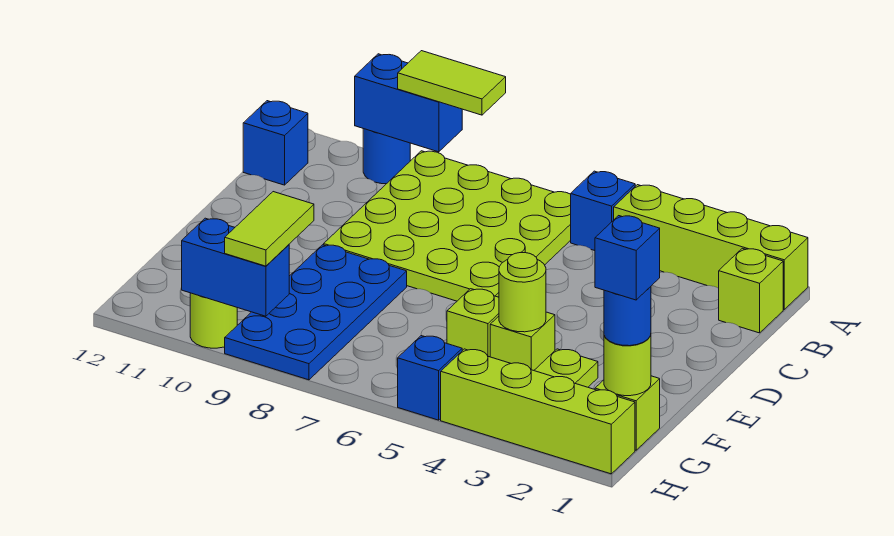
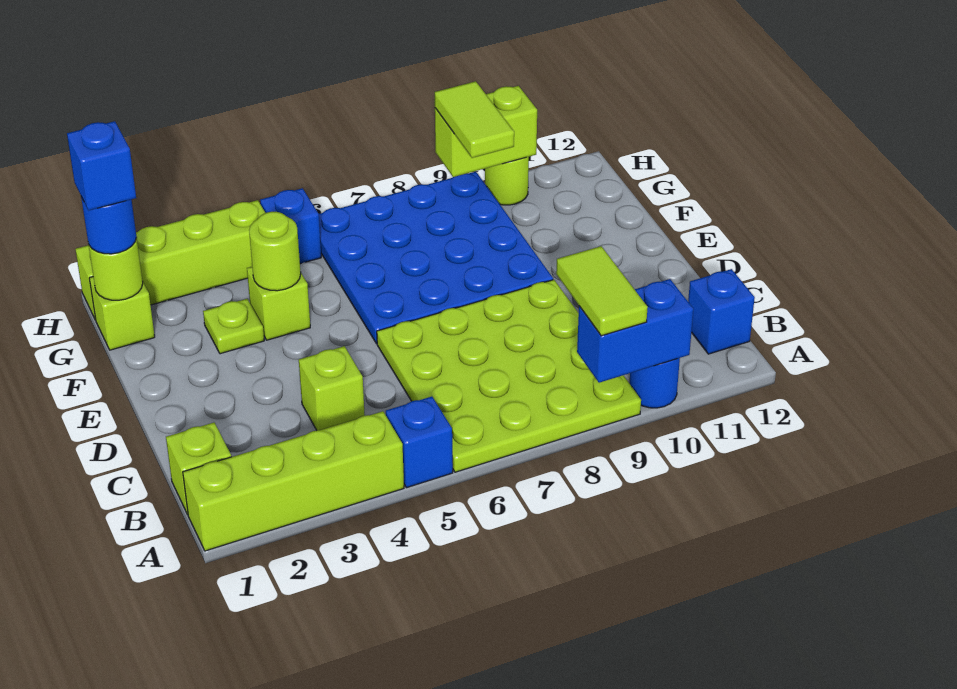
lime tile A8:A9 level 3 -> lime tile A9:B9 level 3
blue plate E8:H9 level 1 -> blue plate E6:H9 level 1
lime brick F5 level 1 -> lime brick C4 level 1
blue brick H9:H10 level 2 -> lime brick H9:H10 level 2

